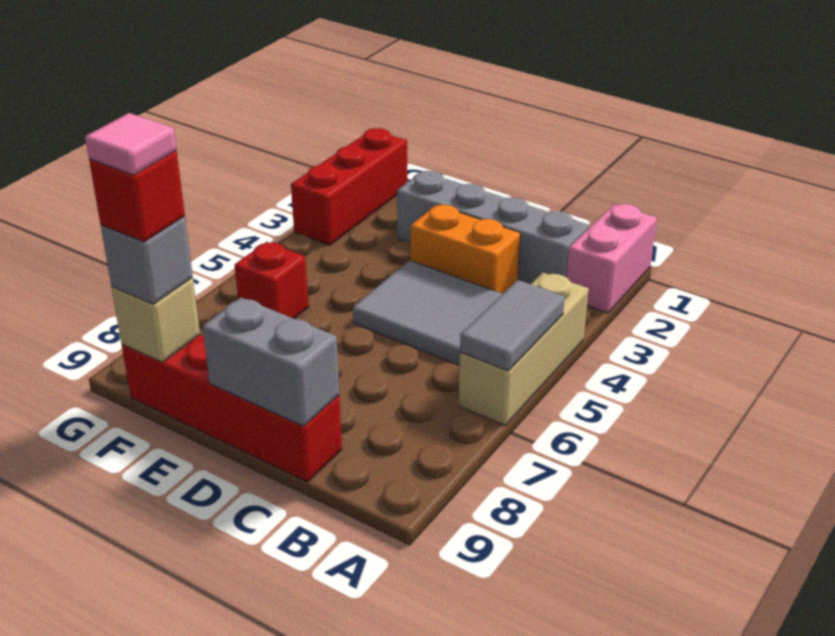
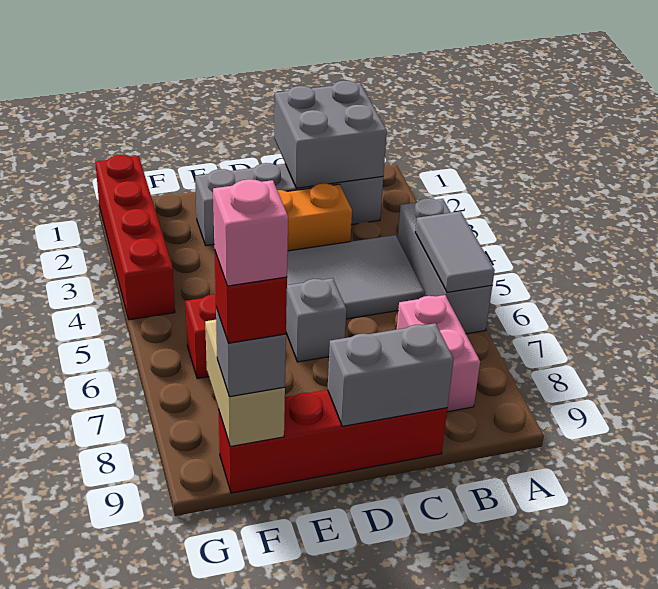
pink brick A1:A2 level 1 -> pink brick B7:B8 level 1
tan brick A4:A6 level 1 -> grey brick A4:A6 level 1
none -> grey brick B1:C2 level 2
none -> grey brick D6 level 1
tan brick F9 level 2 -> tan brick F8:F9 level 2
pink tile F9 level 5 -> pink brick F9 level 5
red brick G1:G3 level 1 -> red brick G1:G4 level 1

